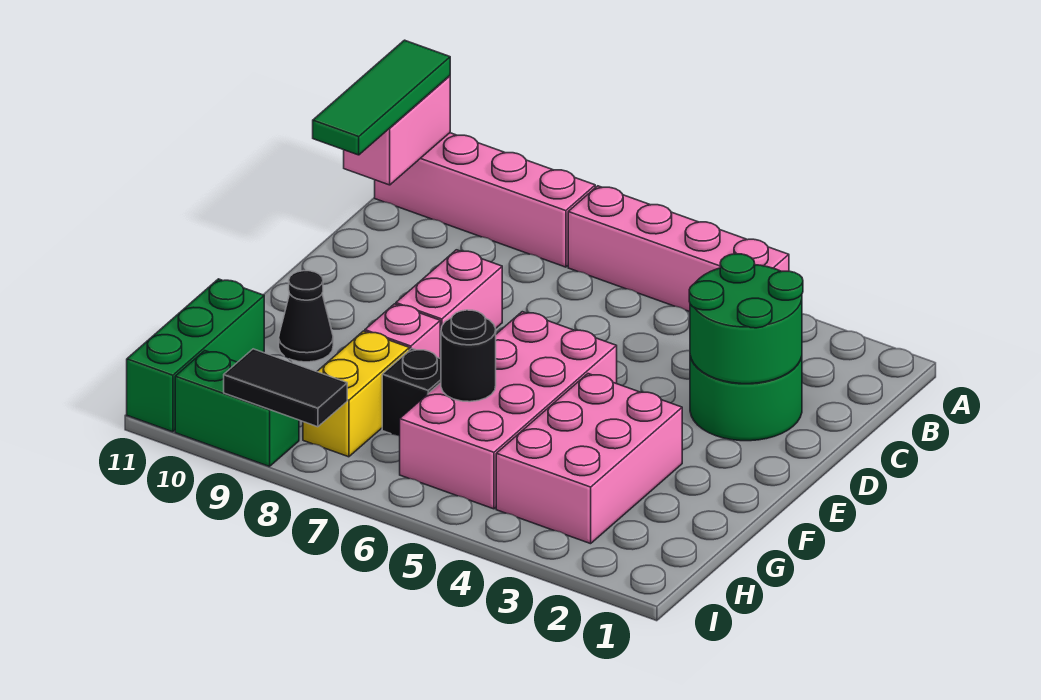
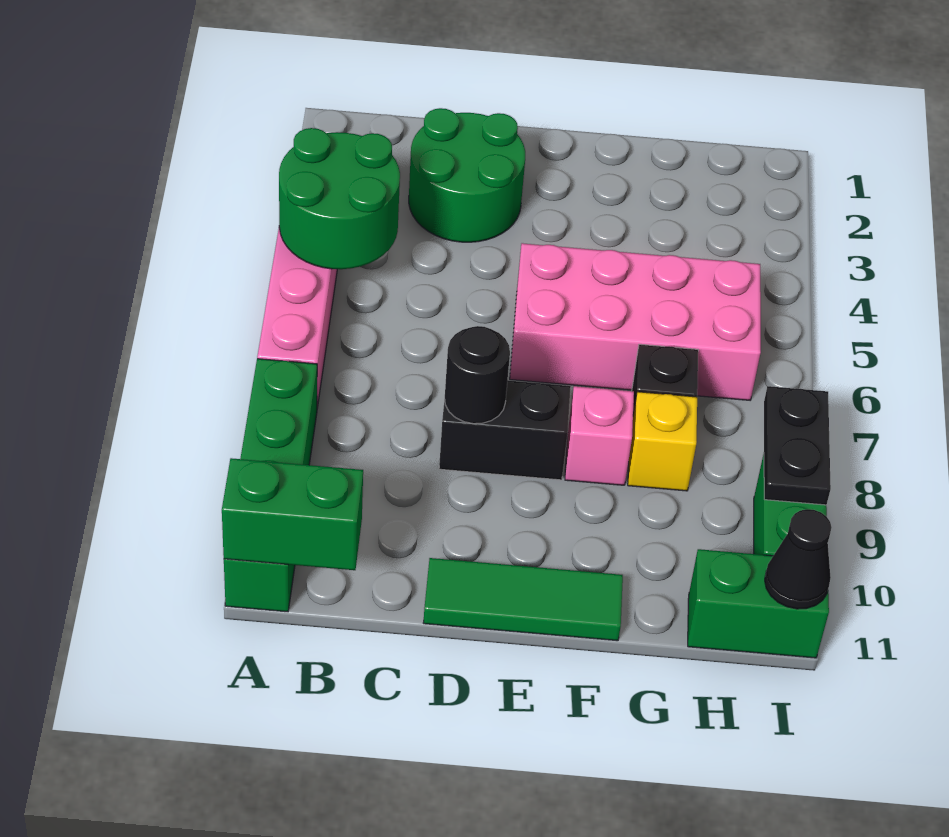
pink brick A8:A11 level 1 -> green brick A8:A11 level 1
pink brick A11:B11 level 2 -> green brick A11:B11 level 2
green tile A11:C11 level 3 -> green tile D11:F11 level 1
green round brick C2:D3 level 2 -> green round brick A4:B5 level 2
pink brick D8:E8 level 1 -> black brick D8:E8 level 1
pink brick F3:H4 level 1 -> none
black cone F10 level 1 -> black cone I11 level 2
black round brick G6 level 2 -> black round brick D8 level 2
yellow brick G8:H8 level 1 -> yellow brick G8 level 1
green brick G11:I11 level 1 -> green brick H11:I11 level 1
black tile I8:I9 level 2 -> black plate I8:I9 level 2

